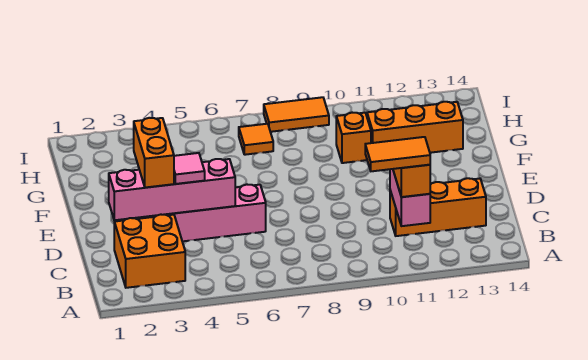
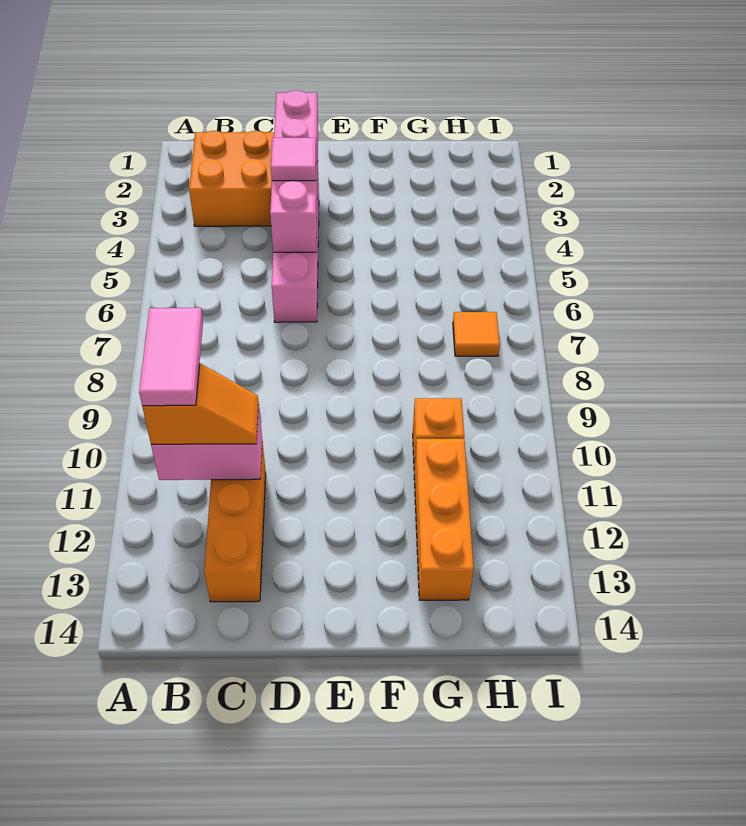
orange tile B10:B11 level 4 -> pink tile B10:B11 level 4
orange brick D3:E3 level 3 -> none
orange tile I8:I9 level 1 -> none

